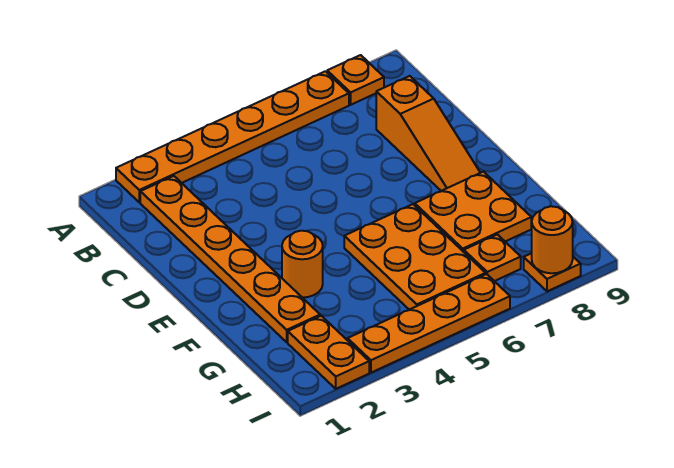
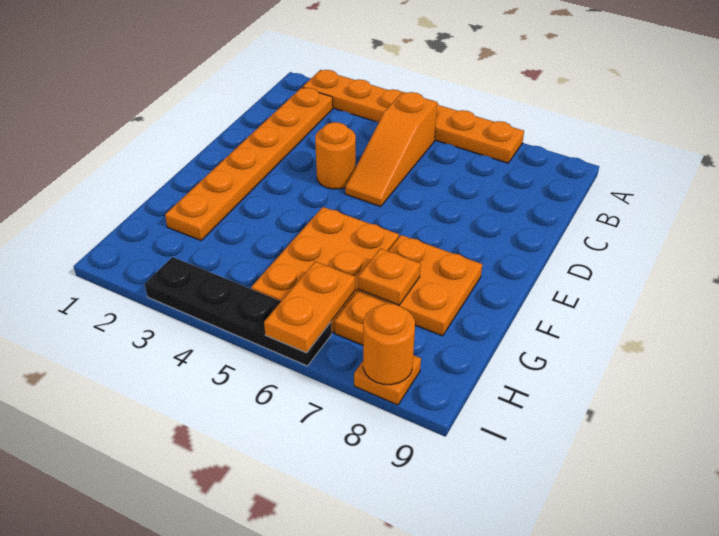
orange plate A8 level 1 -> orange plate G7 level 2
orange slope C8:E8 level 1 top C -> orange slope B5:D5 level 1 top B
orange round brick F3 level 1 -> orange round brick D4 level 1
orange plate H2:I2 level 1 -> orange plate H6:I6 level 2
orange plate I3:I6 level 1 -> black plate I3:I6 level 1

